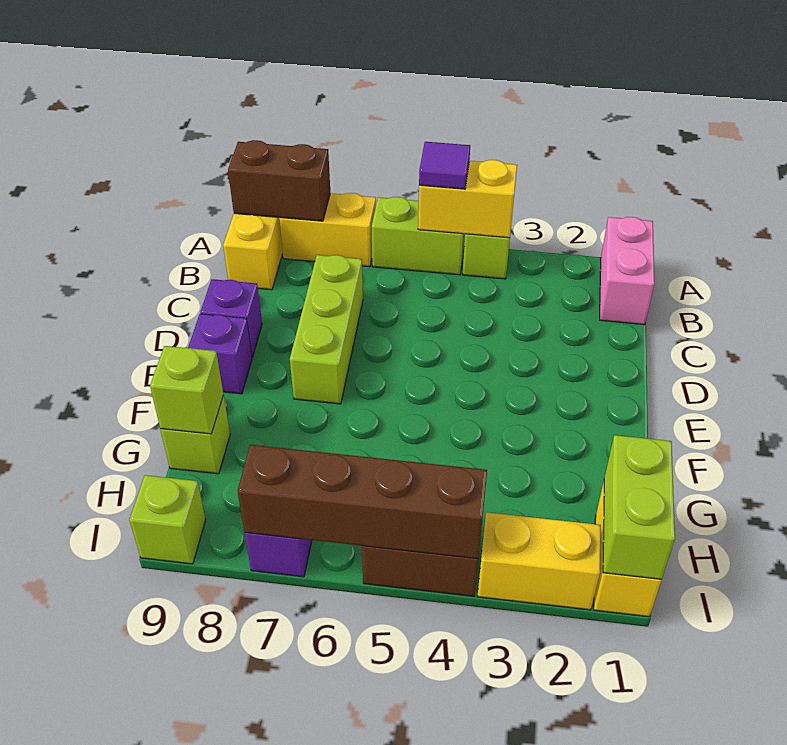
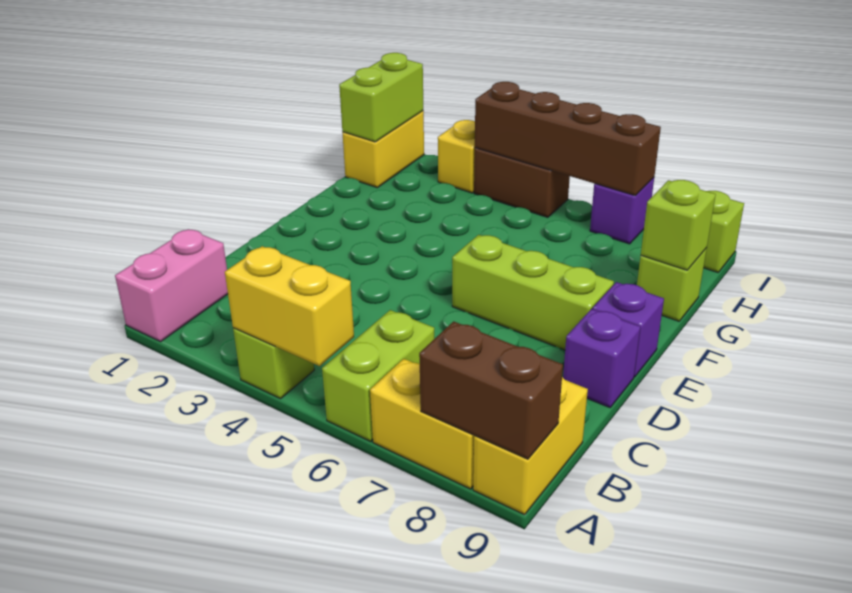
lime brick A5:A6 level 1 -> lime brick A6:B6 level 1
purple tile A5 level 3 -> none
lime brick C7:E7 level 1 -> lime brick E6:E8 level 1
yellow brick I2:I3 level 1 -> yellow brick I3 level 1

